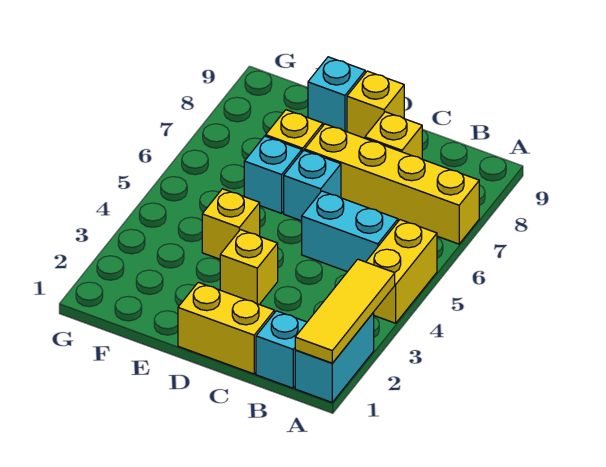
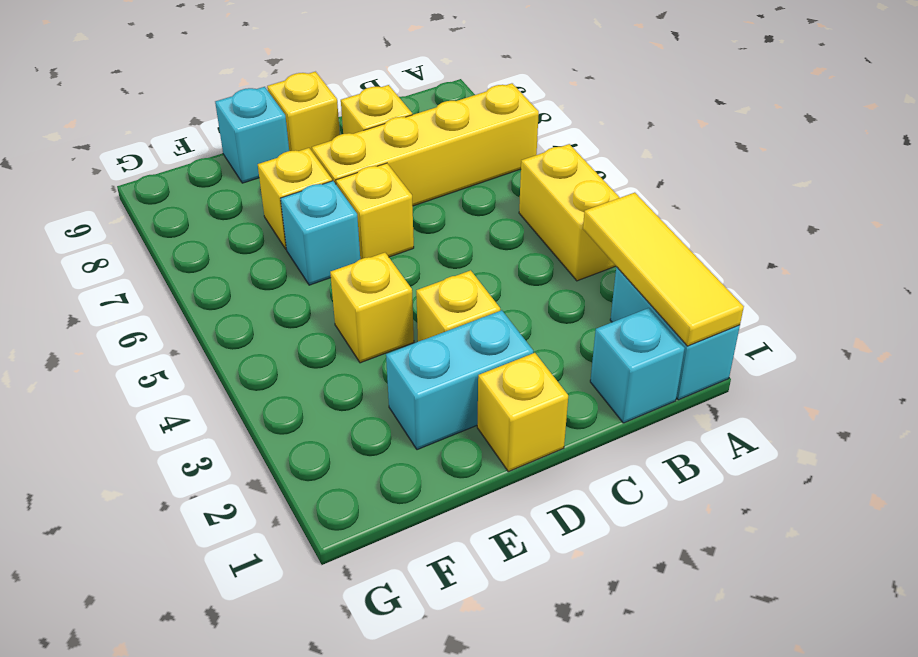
cyan brick B5:C5 level 1 -> cyan brick D2:E2 level 1
yellow brick C1:D1 level 1 -> yellow brick D1 level 1
cyan brick D6 level 1 -> yellow brick D6 level 1

